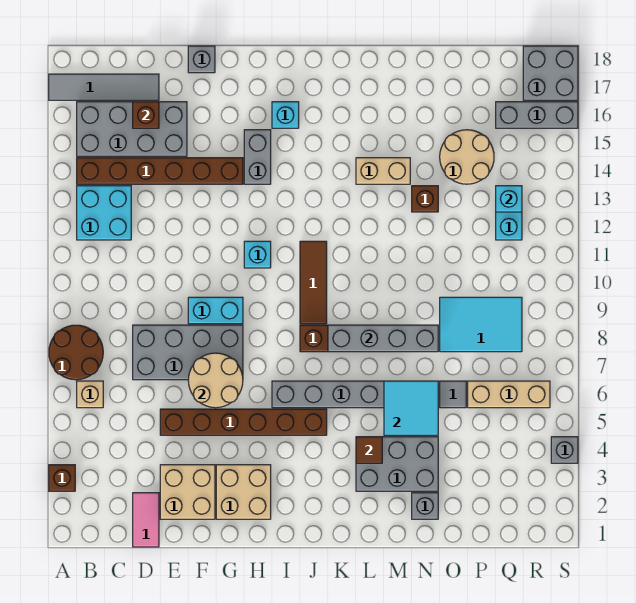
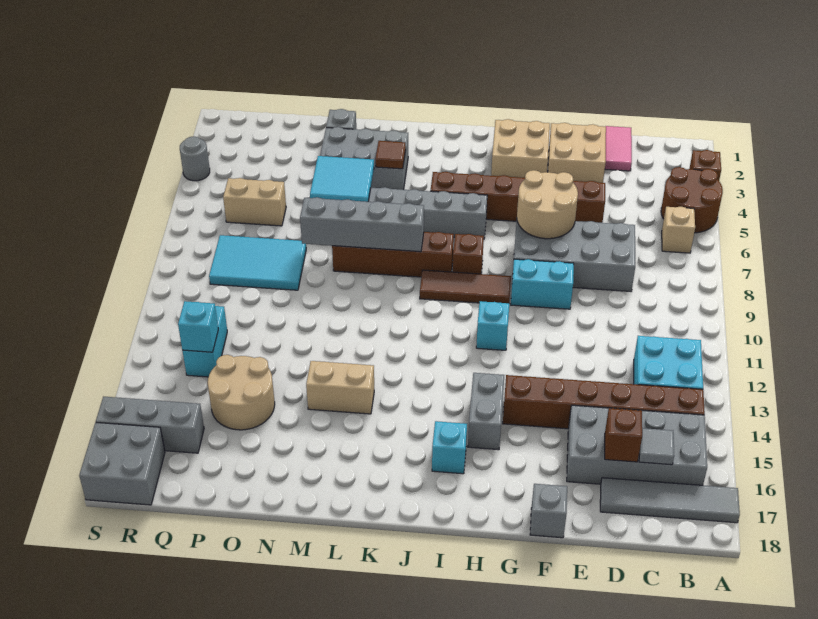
brown round brick A7:B8 level 1 -> brown round brick A4:B5 level 1
brown tile J9:J11 level 1 -> brown tile H9:J9 level 1
brown brick N13 level 1 -> brown brick I8 level 1
grey tile O6 level 1 -> grey tile C16 level 2
tan brick P6:R6 level 1 -> tan brick P6:Q6 level 1
grey brick S4 level 1 -> grey round brick S4 level 1

